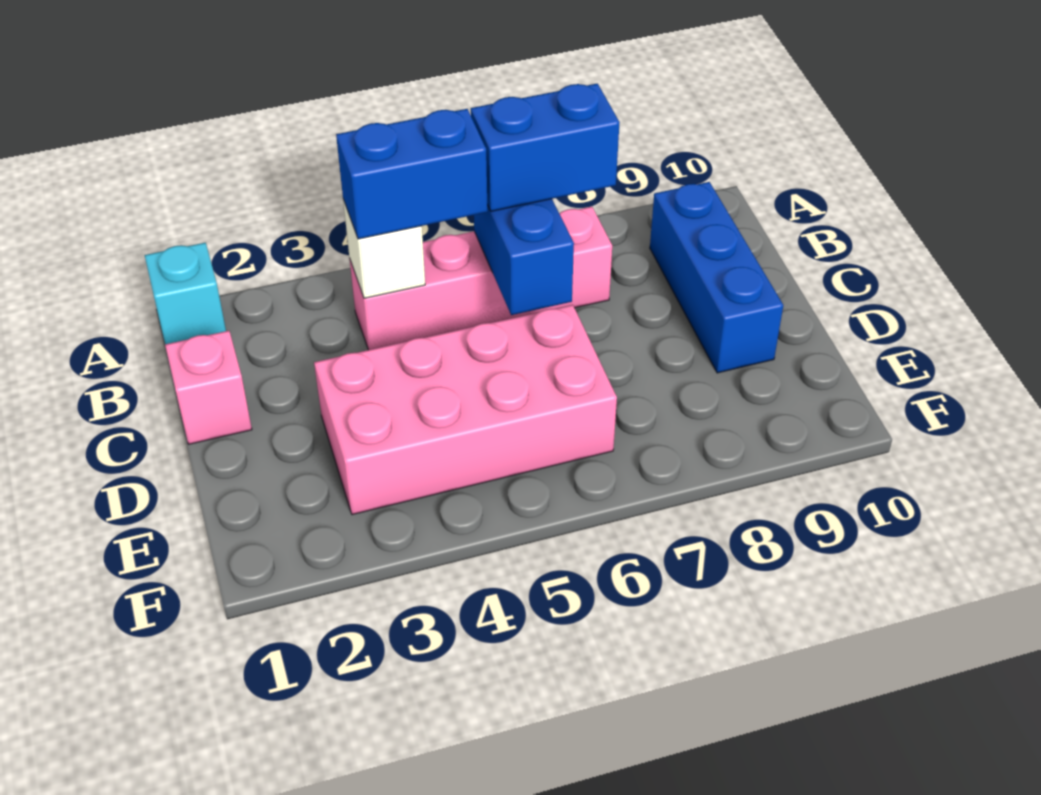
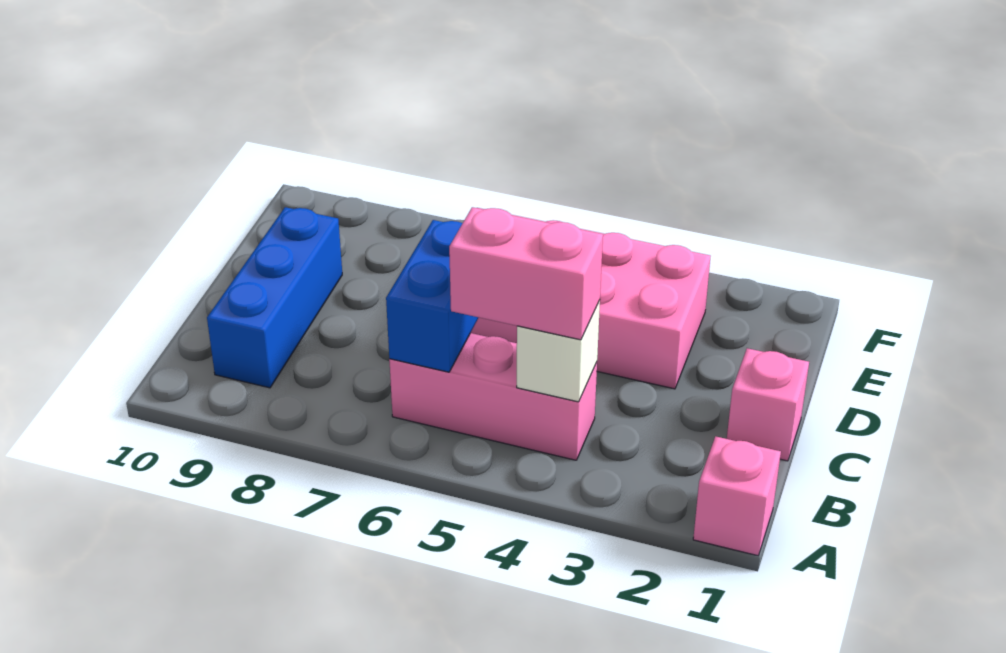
cyan brick A1 level 1 -> pink brick A1 level 1
pink brick B4:B7 level 1 -> pink brick B4:B6 level 1
blue brick B4:B5 level 3 -> pink brick B4:B5 level 3
blue brick B6:B7 level 3 -> none

